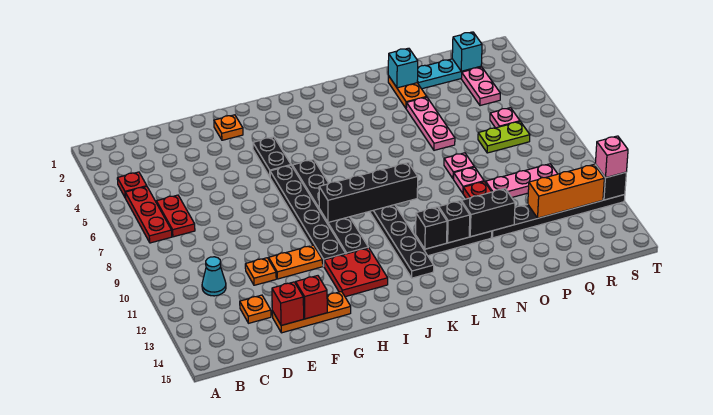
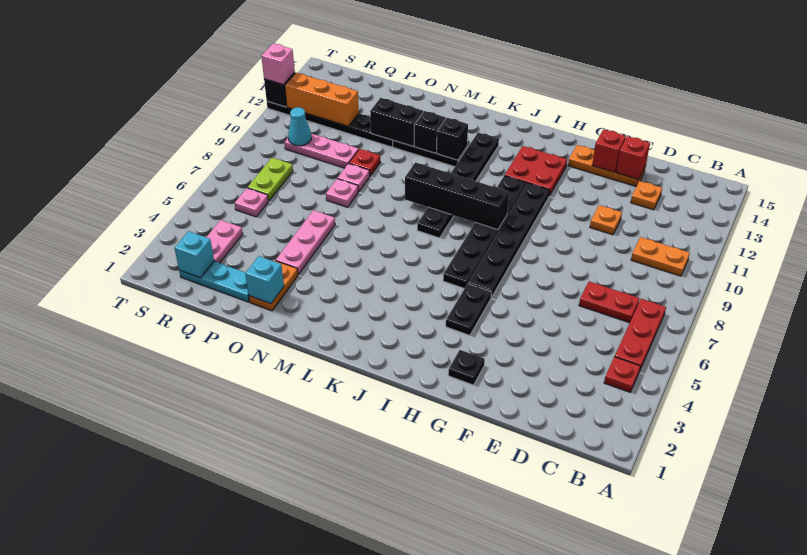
red plate C6:C7 level 1 -> red plate C7:D7 level 1
cyan cone C11 level 1 -> cyan cone R10 level 2
orange plate F11:G11 level 1 -> orange plate B10:C10 level 1
orange plate G2 level 1 -> black plate G2 level 1
lime plate Q7:R7 level 1 -> lime plate R7:R8 level 1

